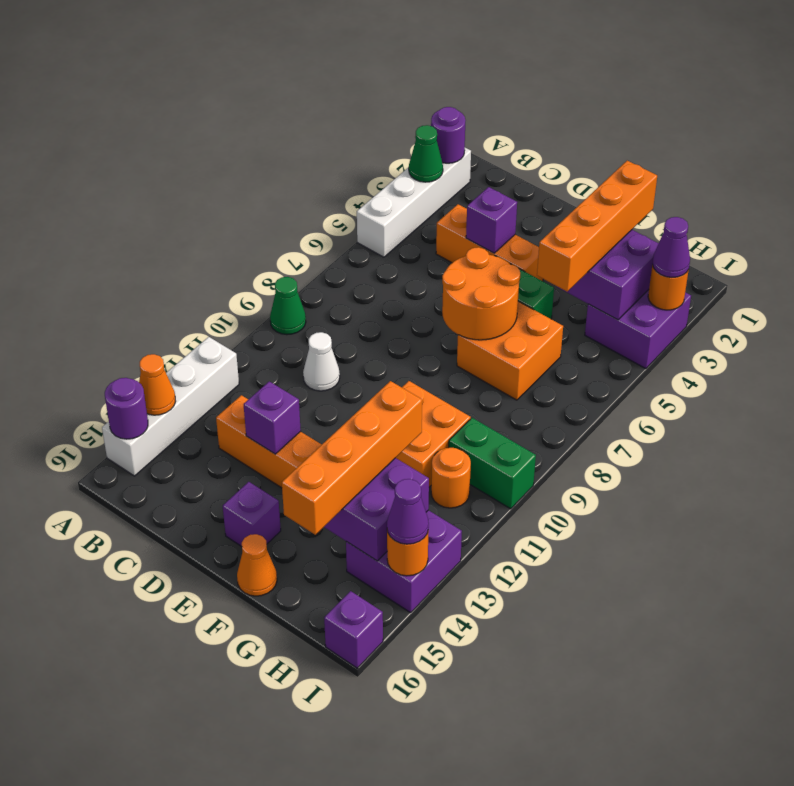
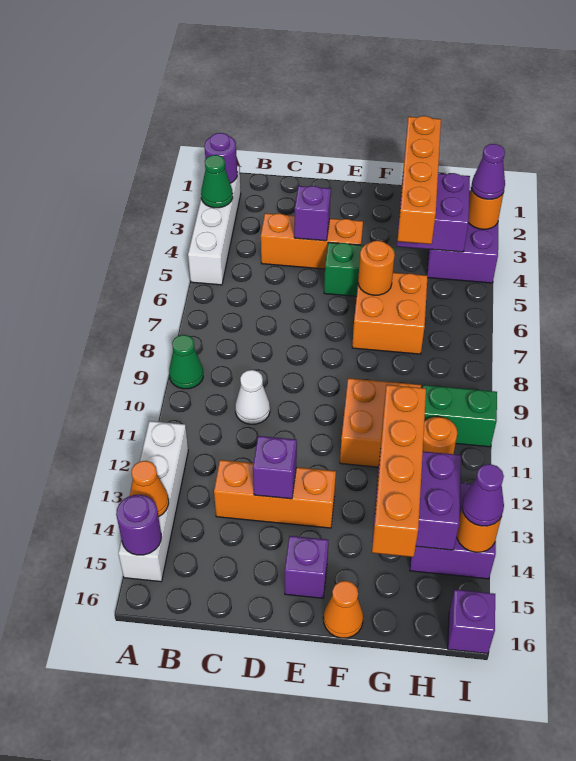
orange round brick E6:F7 level 2 -> orange round brick F6 level 2

